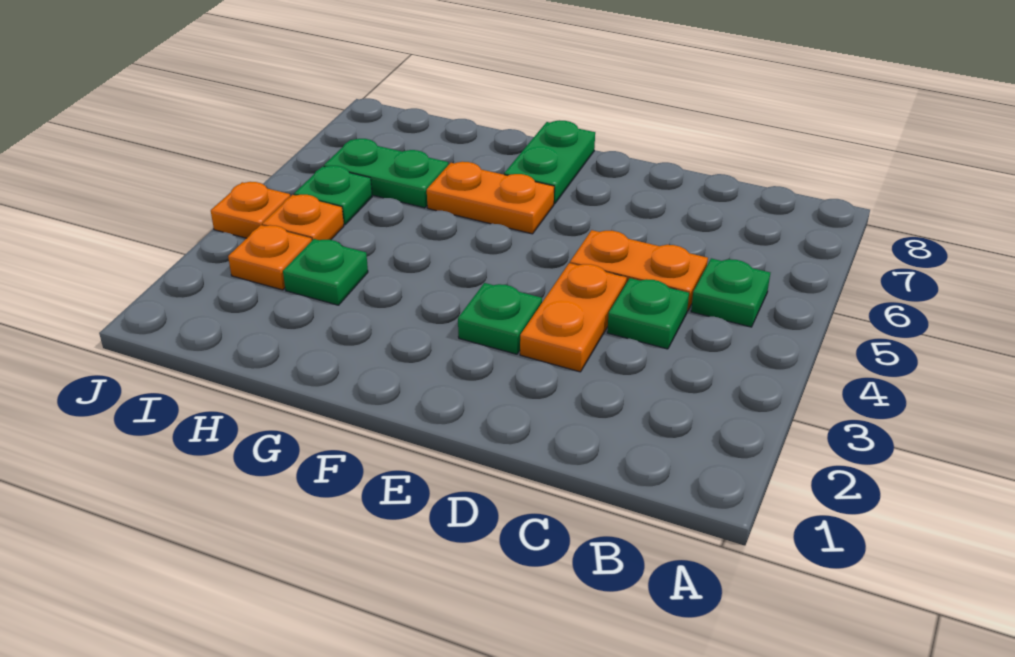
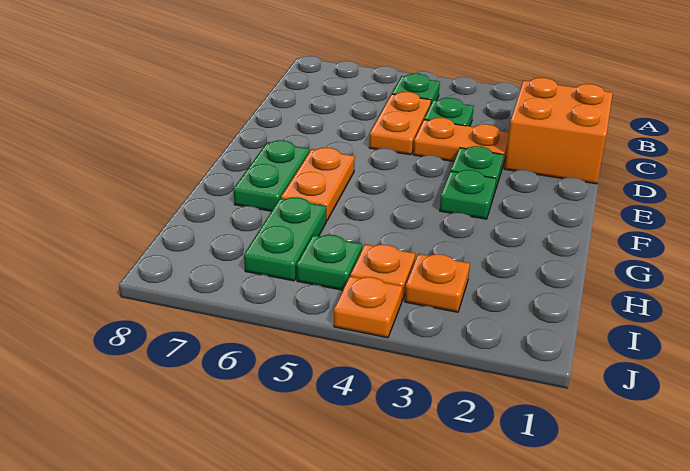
none -> orange brick C1:D2 level 1
green plate F7:F8 level 1 -> green plate F7:G7 level 1
green plate H3 level 1 -> green plate F3 level 1

